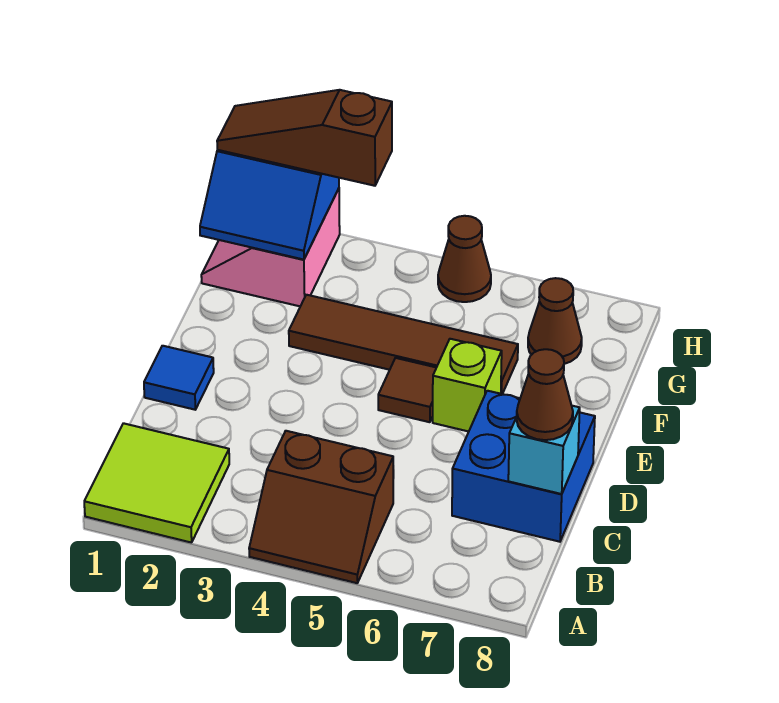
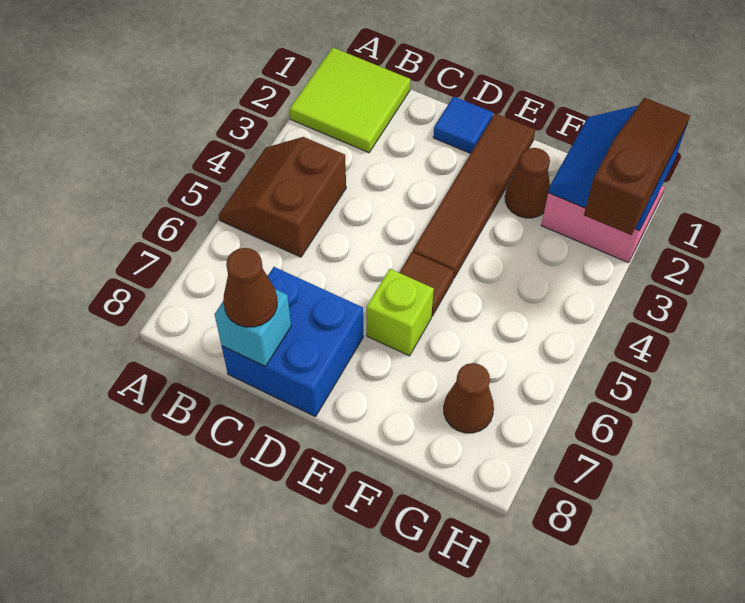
brown tile F3:F6 level 1 -> brown tile E1:E4 level 1
brown cone H5 level 1 -> brown cone F2 level 1

